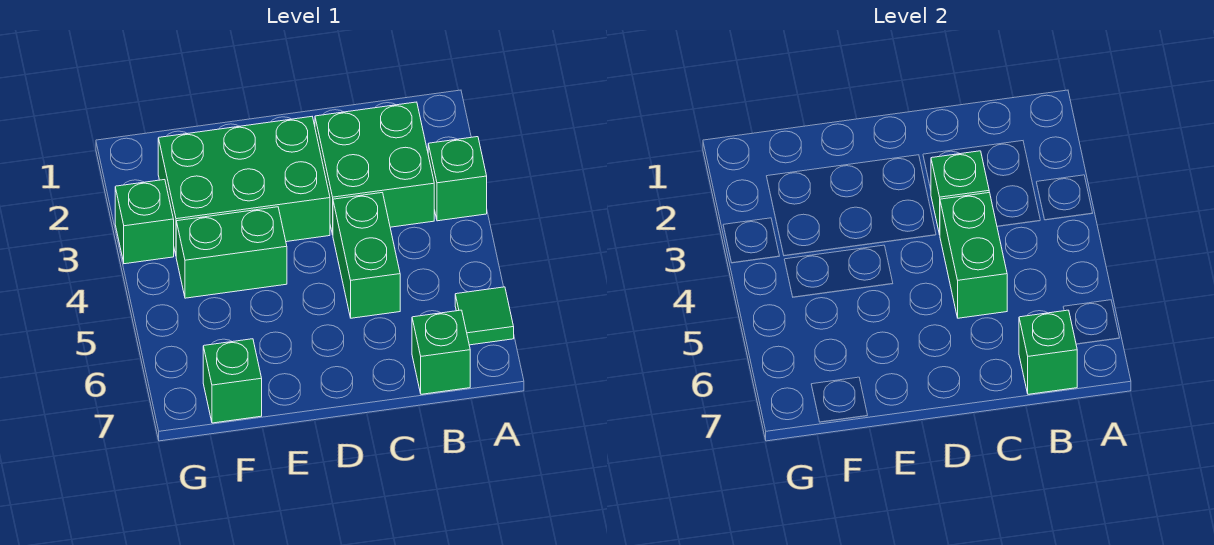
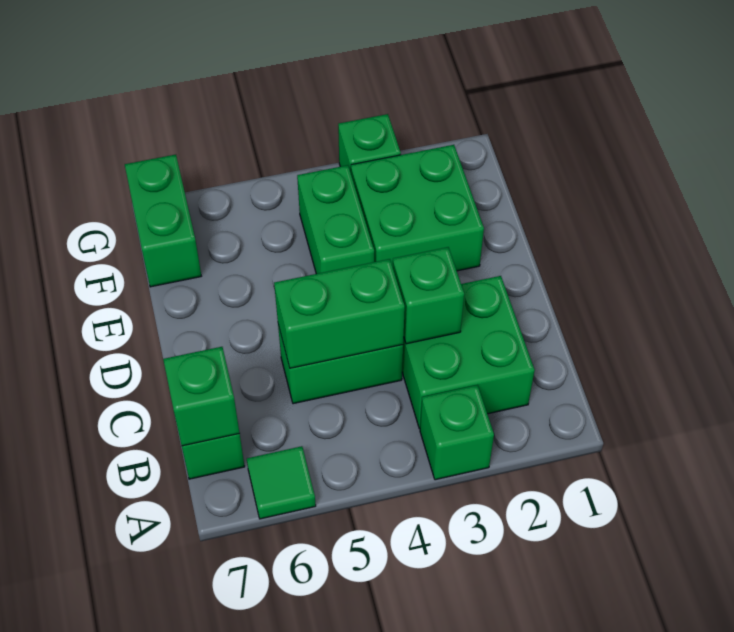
green brick D2:F3 level 1 -> green brick E2:F3 level 1
green brick F7 level 1 -> green brick F7:G7 level 1

